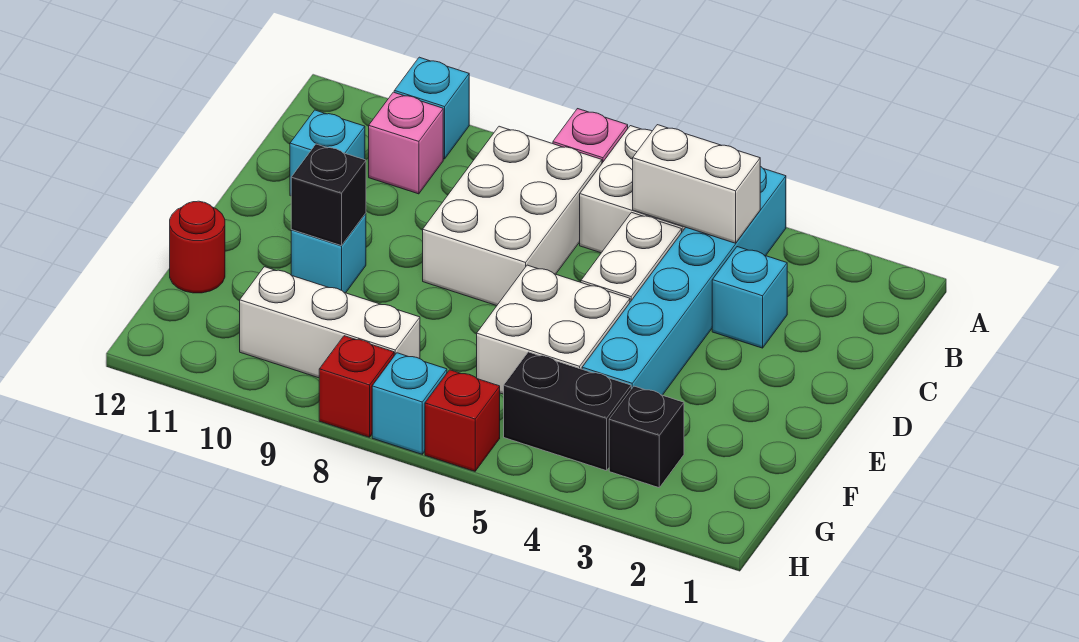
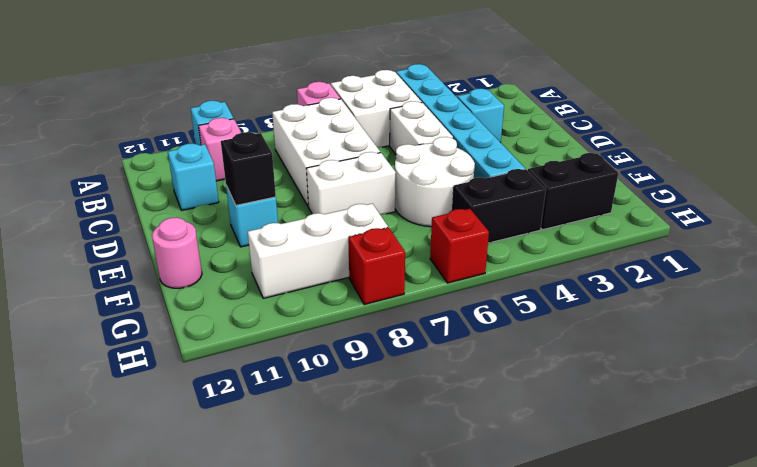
white brick B4:B5 level 2 -> white brick E7:E8 level 1
white brick E5:F6 level 1 -> white round brick E5:F6 level 1
red round brick F12 level 1 -> pink round brick F12 level 1
black brick G3 level 1 -> black brick G2:G3 level 1
cyan brick H7 level 1 -> none

